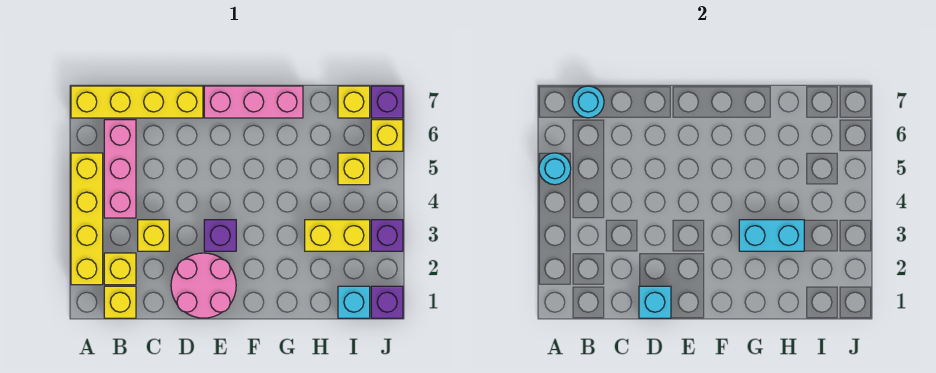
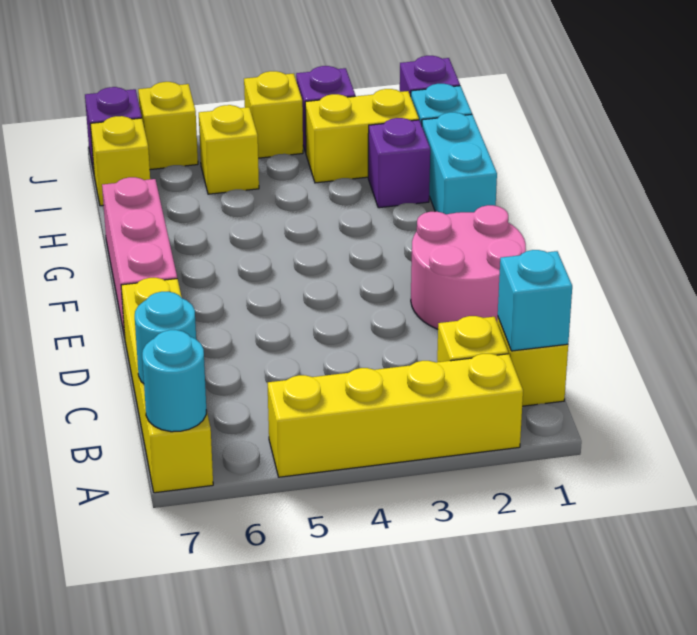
cyan round brick A5 level 2 -> cyan round brick A7 level 2
pink brick B4:B6 level 1 -> none
yellow brick C3 level 1 -> yellow brick J4 level 1
cyan brick D1 level 2 -> cyan brick B1 level 2
purple brick E3 level 1 -> purple brick H2 level 1
cyan brick G3:H3 level 2 -> cyan brick G1:H1 level 1
yellow brick H3:I3 level 1 -> yellow brick I2:I3 level 1

